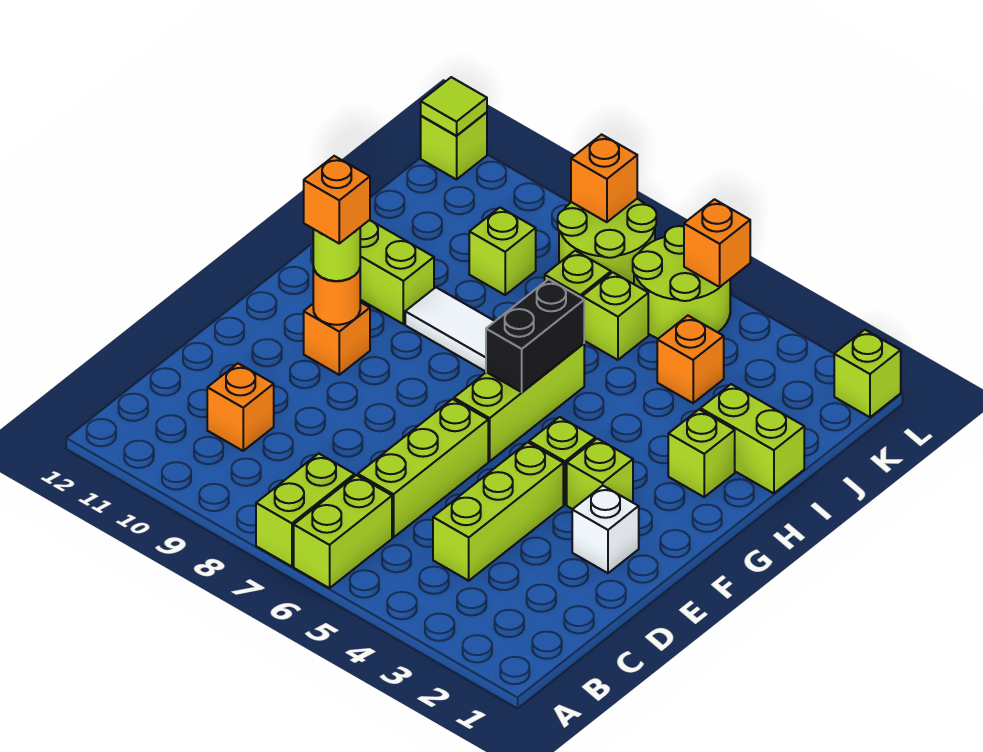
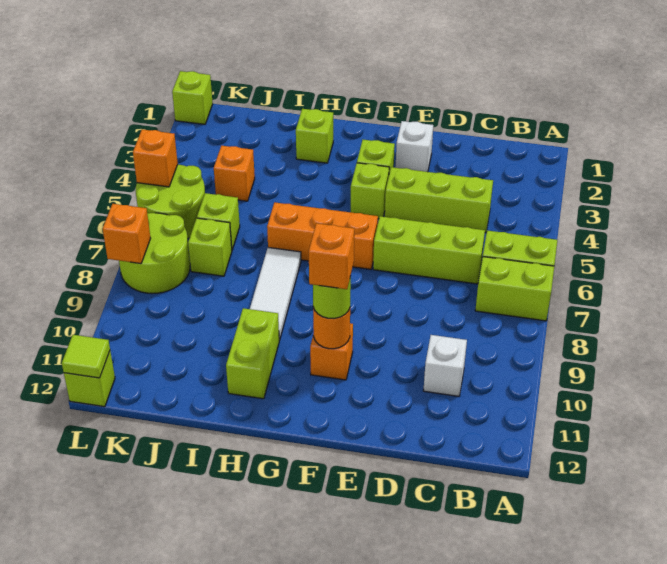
orange brick C10 level 1 -> white brick C10 level 1
lime brick F6:H6 level 1 -> orange brick F6:H6 level 1
black brick G6:H6 level 2 -> none
lime brick I1:I2 level 1 -> none
lime brick J9 level 1 -> none

